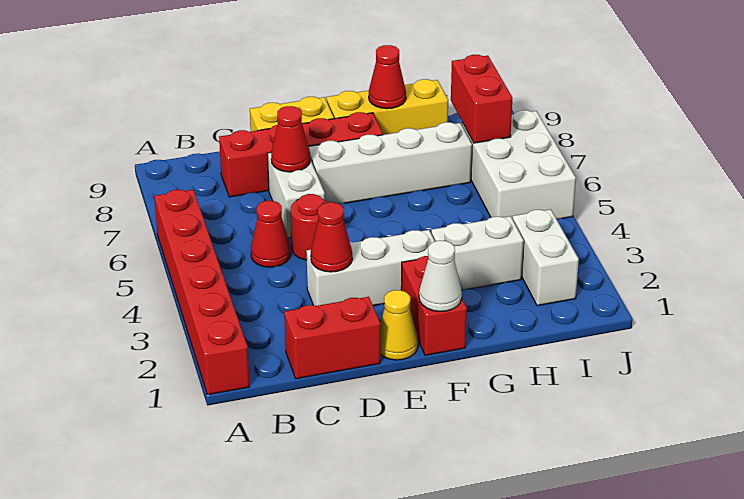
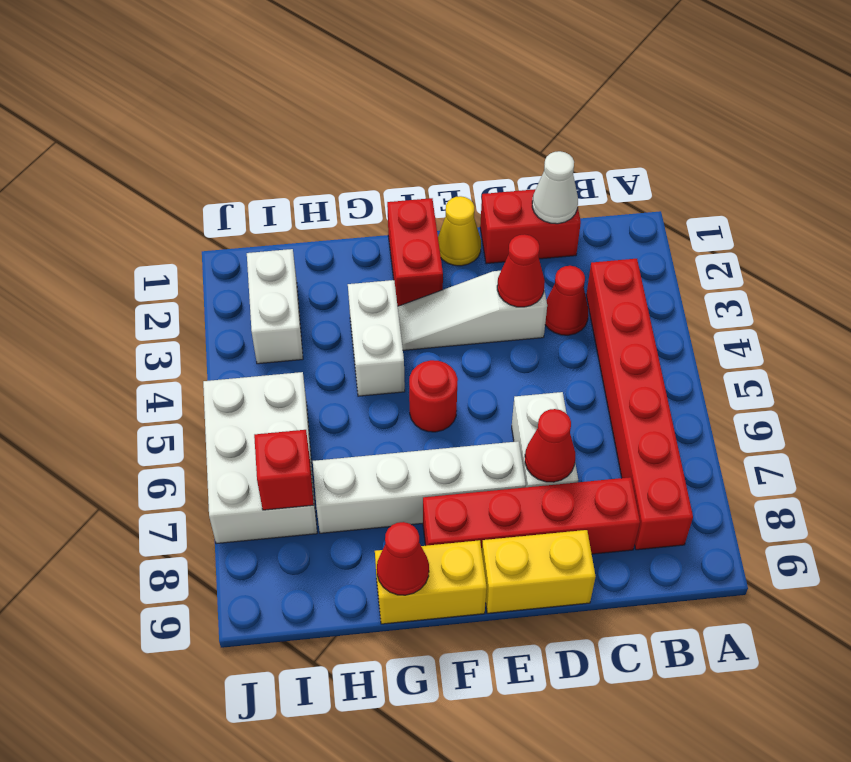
red brick A1:A6 level 1 -> red brick B3:B8 level 1
red cone C5 level 1 -> red cone C3 level 1
white brick D3:F3 level 1 -> white slope D3:F3 level 1 top D
red round brick D5 level 1 -> red round brick F5 level 1
white cone F1 level 2 -> white cone C1 level 2
yellow brick F9:H9 level 1 -> yellow brick F9:G9 level 1
white brick G3:H3 level 1 -> white brick G3:G4 level 1
red brick I7:I8 level 2 -> red brick I7 level 2

